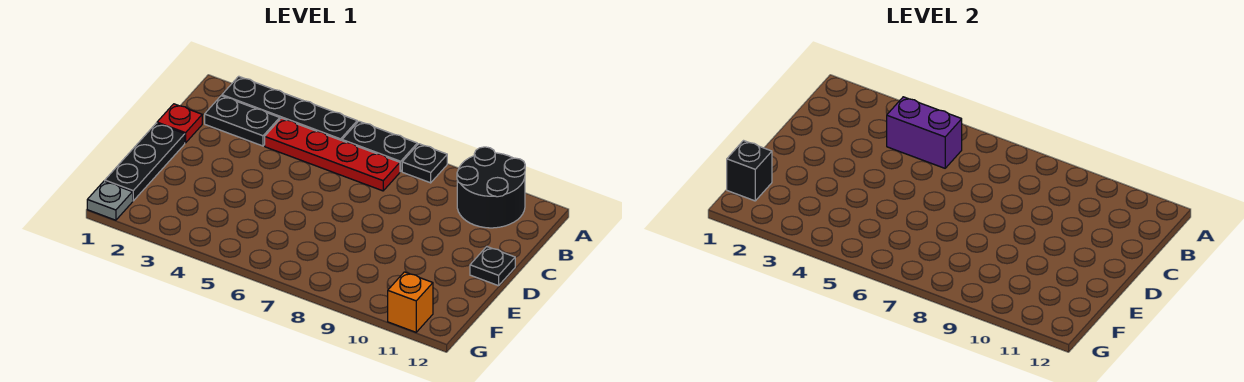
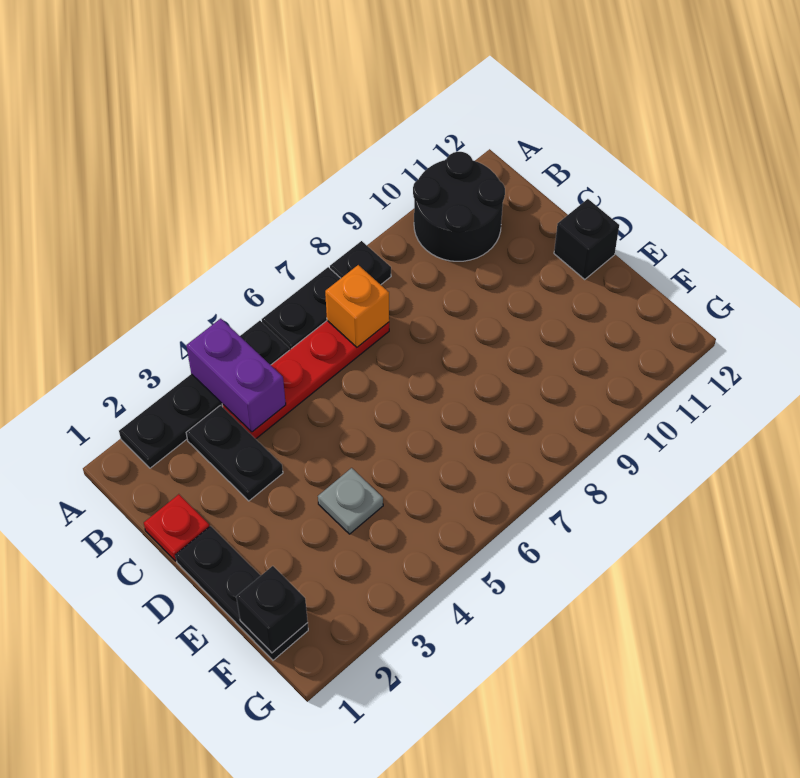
black plate B2:B3 level 1 -> black plate B3:C3 level 1
purple brick B4:B5 level 2 -> purple brick A4:B4 level 2
black plate D12 level 1 -> black brick D12 level 1
grey plate G1 level 1 -> grey plate E4 level 1
orange brick G11 level 1 -> orange brick B7 level 2

